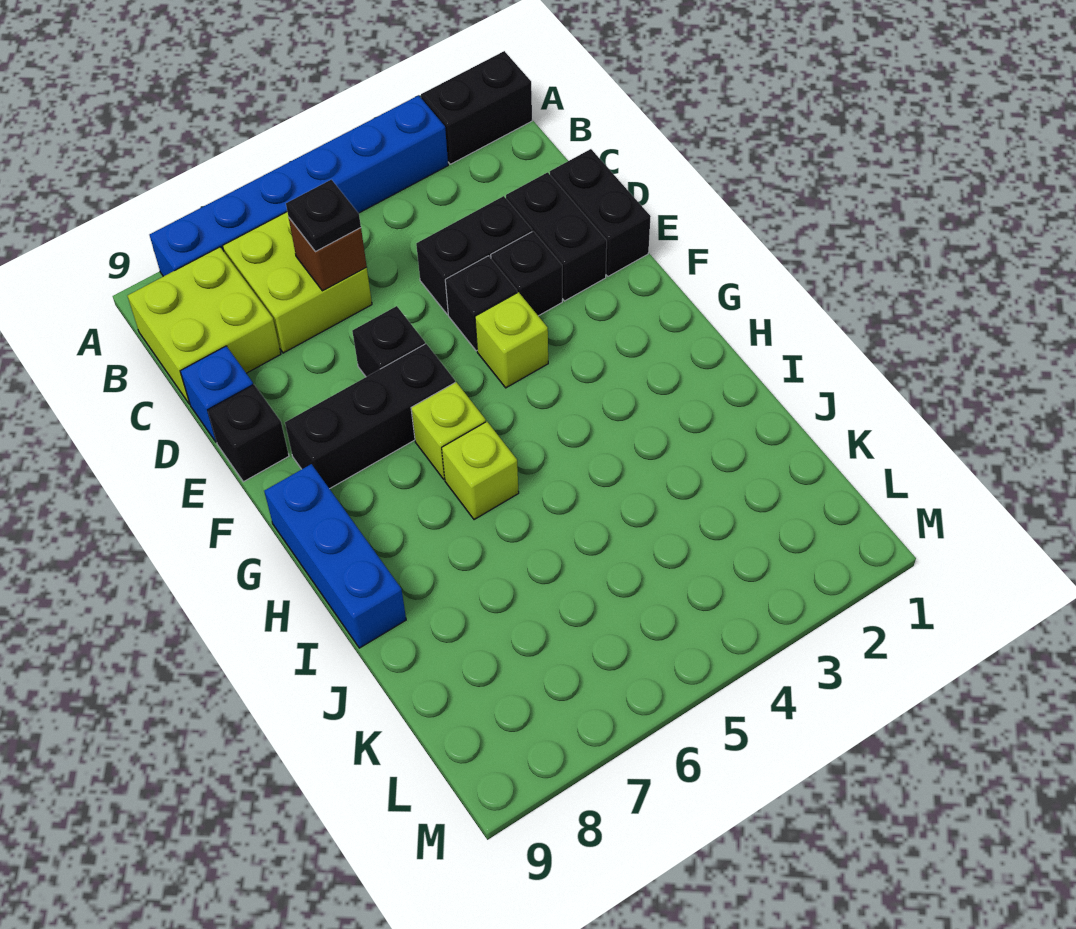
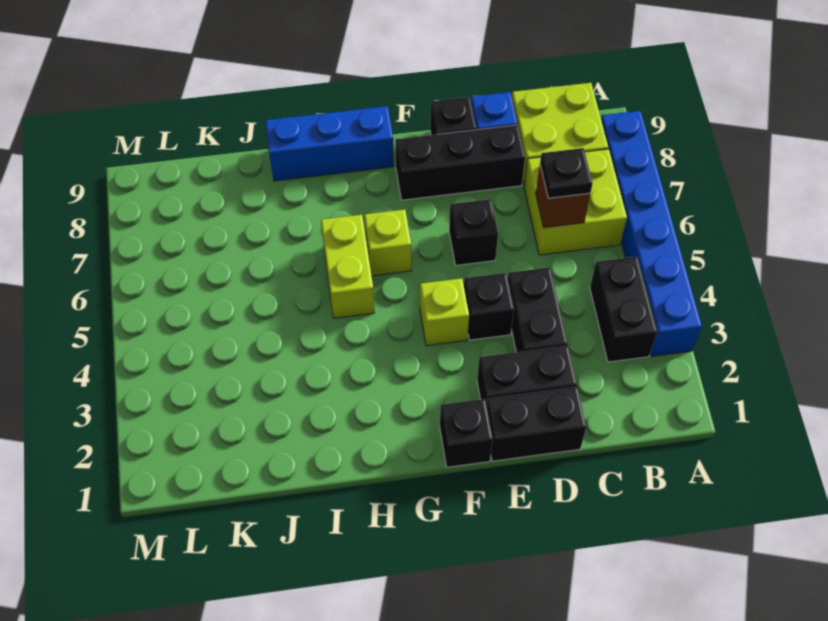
black brick A1:A2 level 1 -> black brick B3:B4 level 1
black brick E3 level 1 -> black brick F1 level 1
black brick F6:F8 level 1 -> black brick D8:F8 level 1
lime brick H6 level 1 -> lime brick H5:H6 level 1

